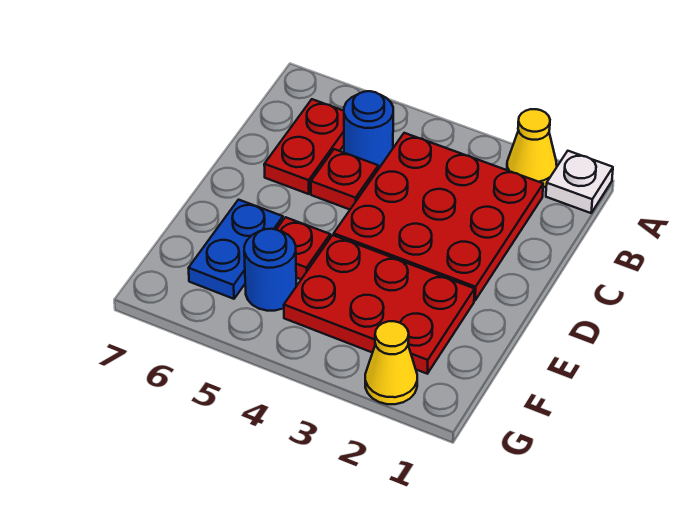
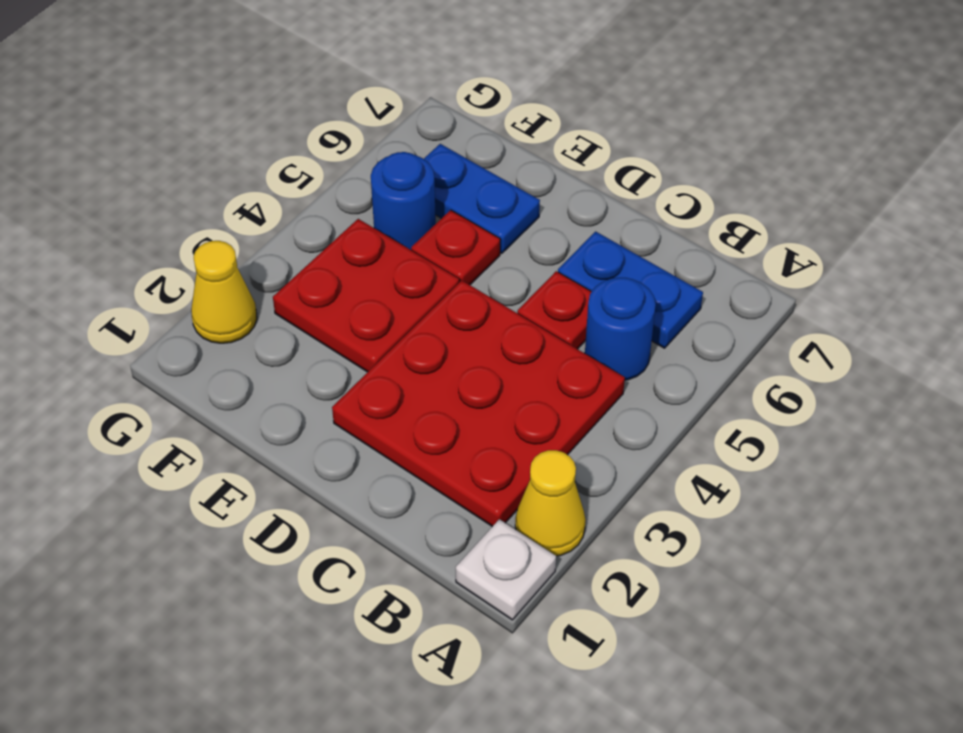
red plate B6:C6 level 1 -> blue plate B6:C6 level 1
red plate E2:F4 level 1 -> red plate E3:F4 level 1

